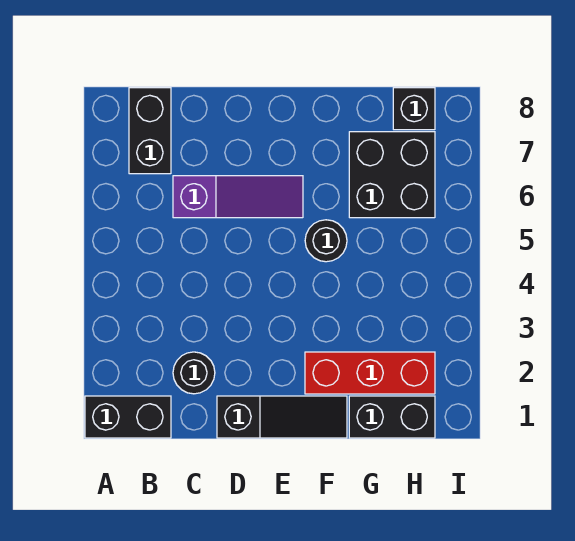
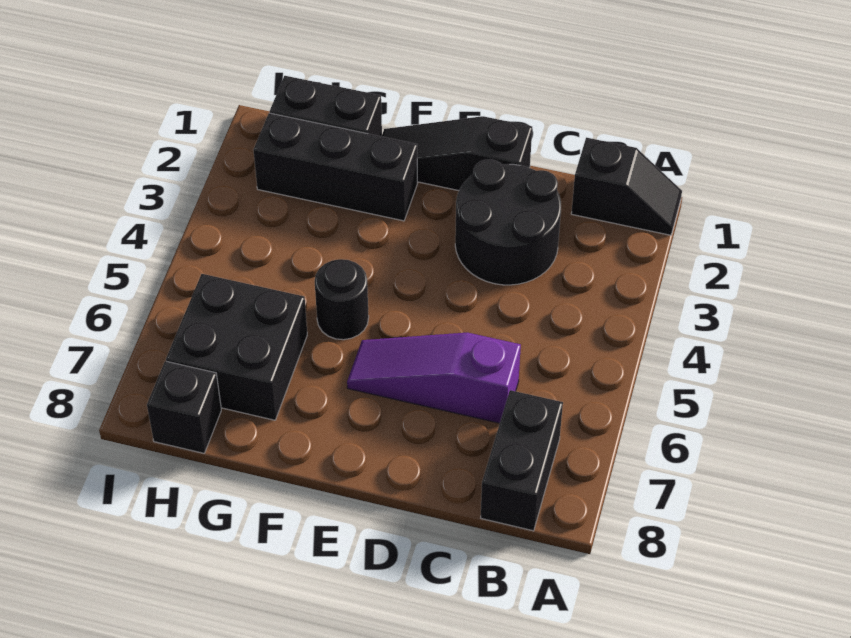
black brick A1:B1 level 1 -> black slope A1:B1 level 1 top B
black round brick C2 level 1 -> black round brick C2:D3 level 1
red brick F2:H2 level 1 -> black brick F2:H2 level 1

